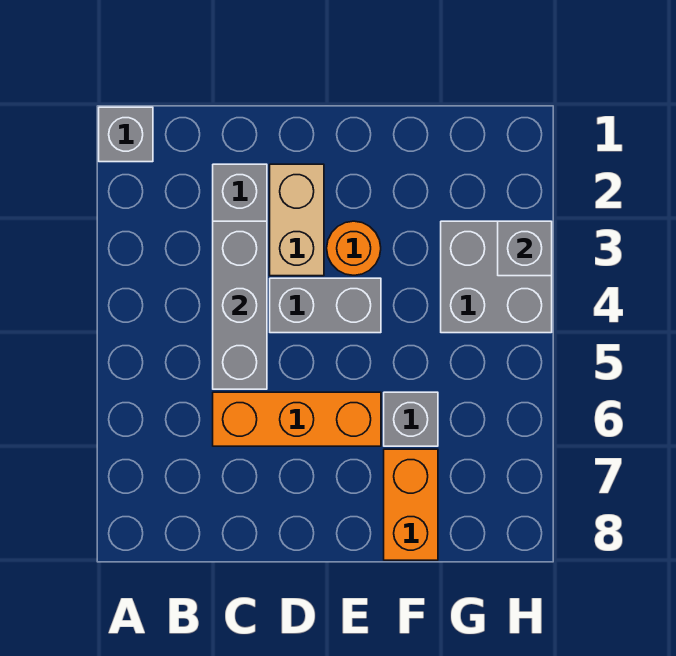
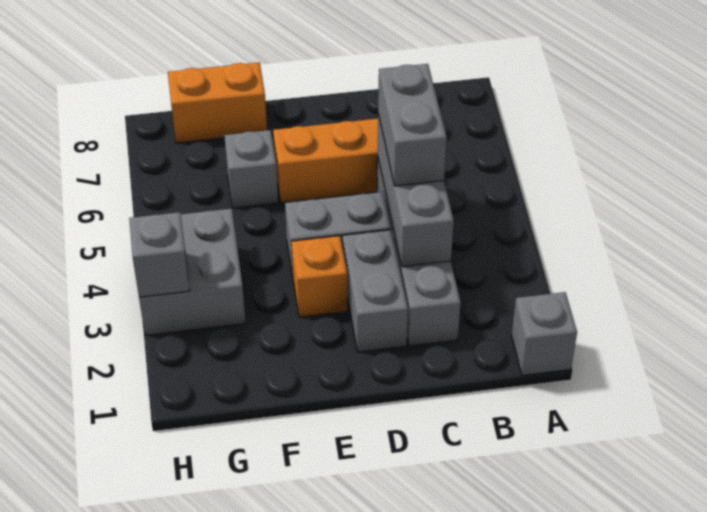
none -> grey brick C4:C5 level 3
tan brick D2:D3 level 1 -> grey brick D2:D3 level 1
orange round brick E3 level 1 -> orange brick E3 level 1
orange brick F7:F8 level 1 -> orange brick F8:G8 level 1

